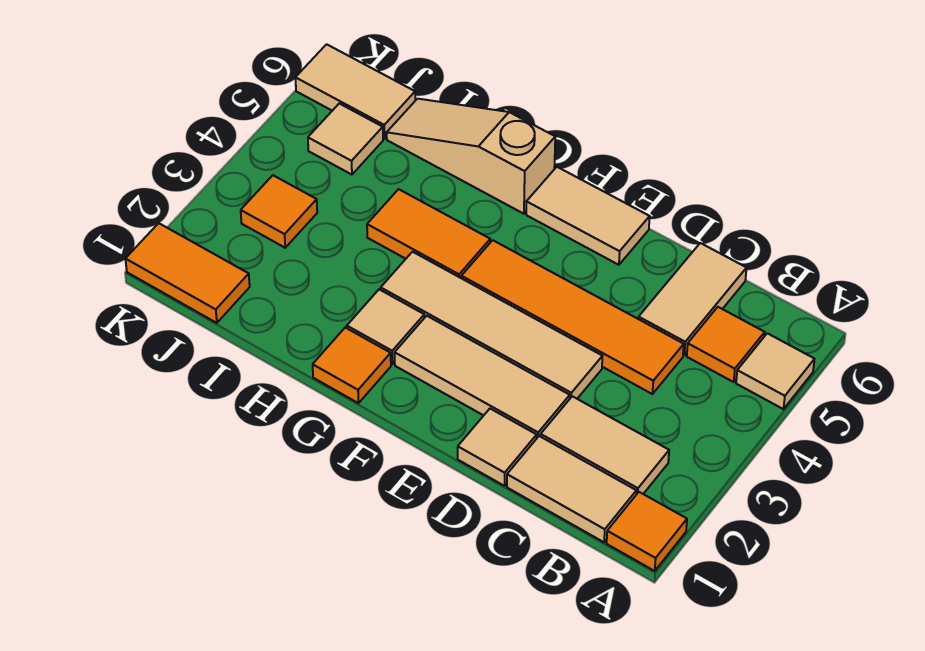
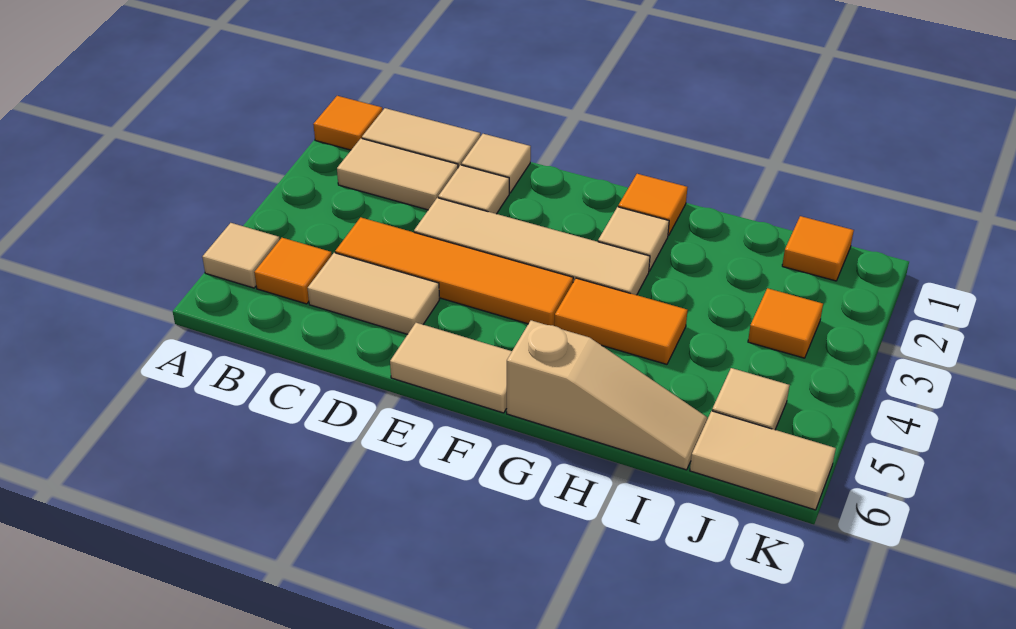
tan tile C5:C6 level 1 -> tan tile C5:D5 level 1
tan tile D2:F2 level 1 -> tan tile D2 level 1
orange tile J1:K1 level 1 -> orange tile J1 level 1

